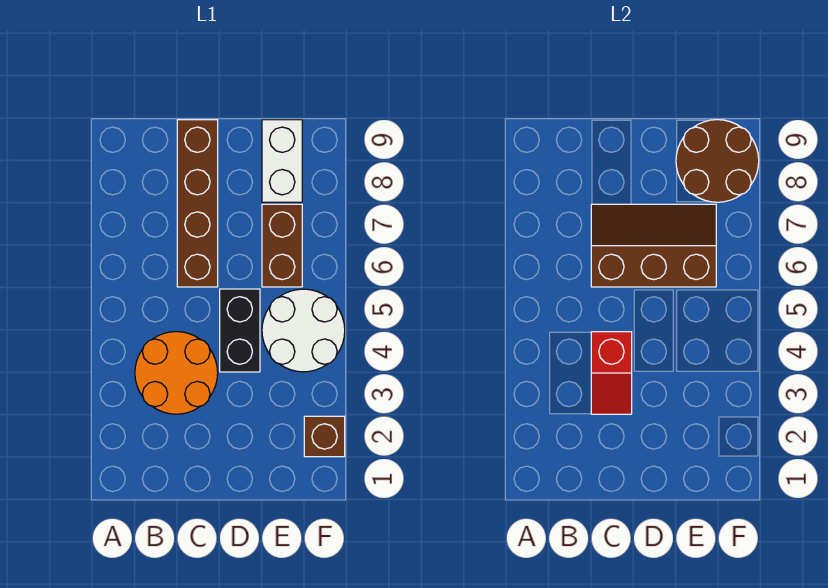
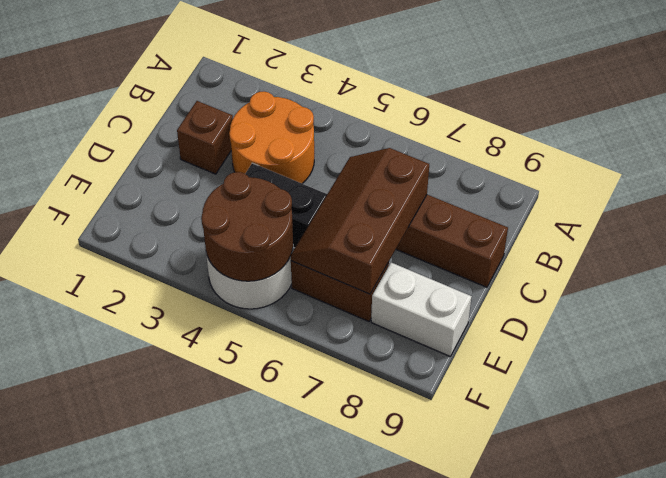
red slope C3:C4 level 2 top 4 -> none
brown slope C6:E7 level 2 top 6 -> brown slope C6:E7 level 2 top 7
brown round brick E8:F9 level 2 -> brown round brick E4:F5 level 2
brown brick F2 level 1 -> brown brick C2 level 1

